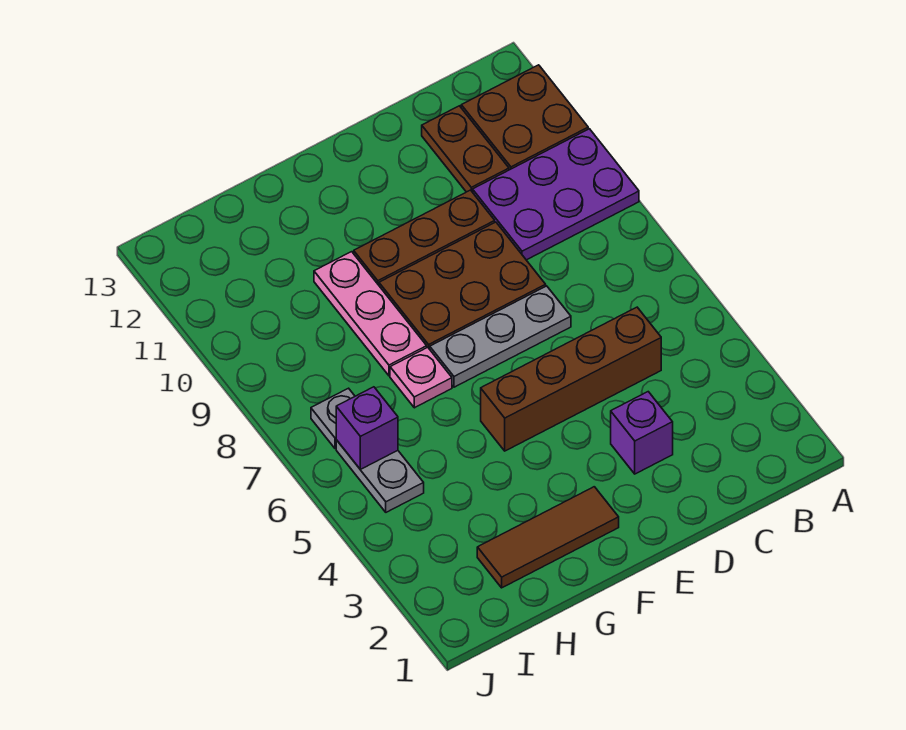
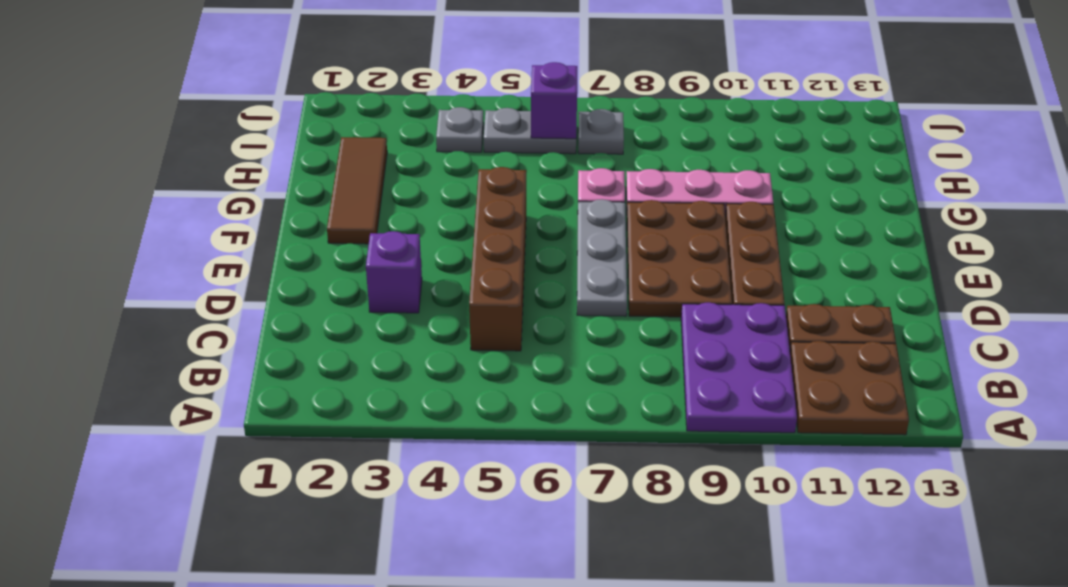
none -> grey plate I4 level 1

